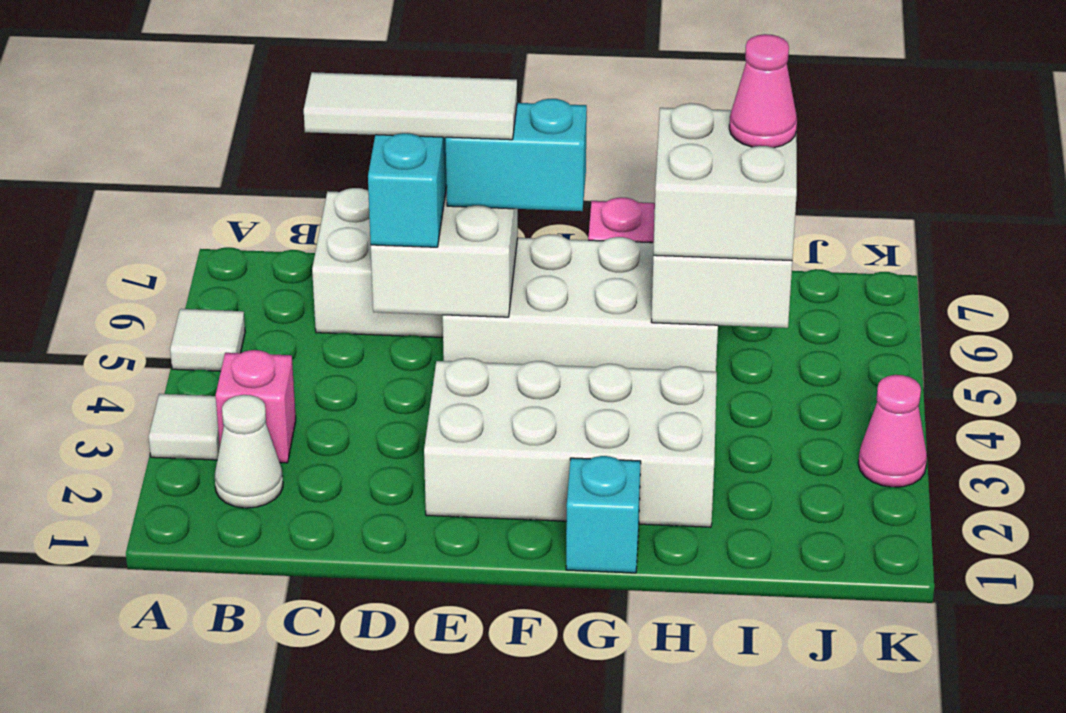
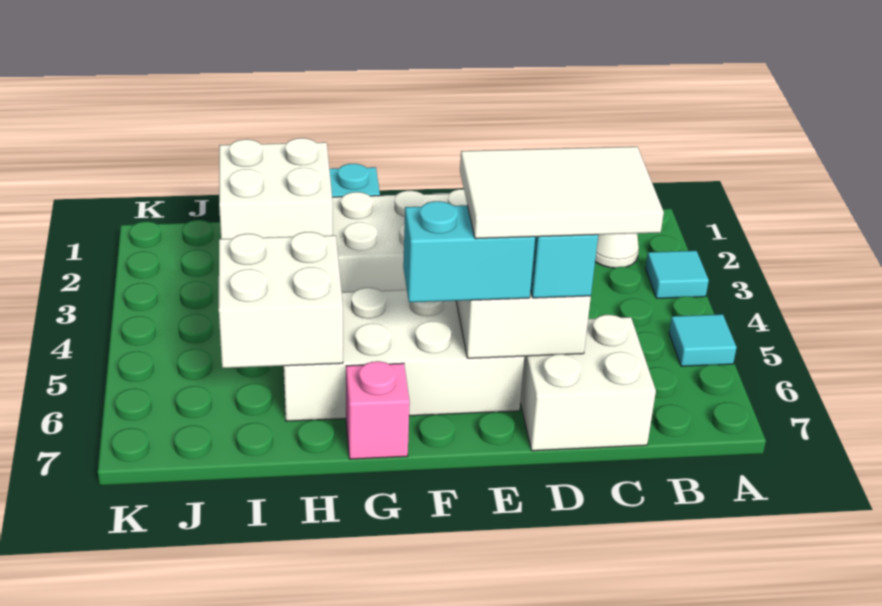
white tile A3 level 1 -> cyan tile A3 level 1
white tile A5 level 1 -> cyan tile A5 level 1
pink brick B3 level 1 -> none
white tile C6:E6 level 4 -> white tile C5:E6 level 4
white brick H5:I6 level 3 -> white brick H2:I3 level 2
pink cone I6 level 4 -> none
pink cone K3 level 1 -> none

